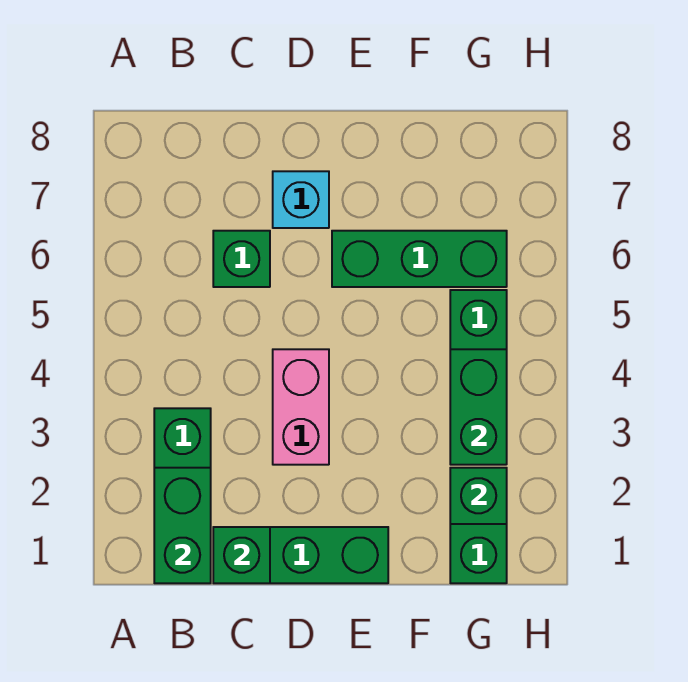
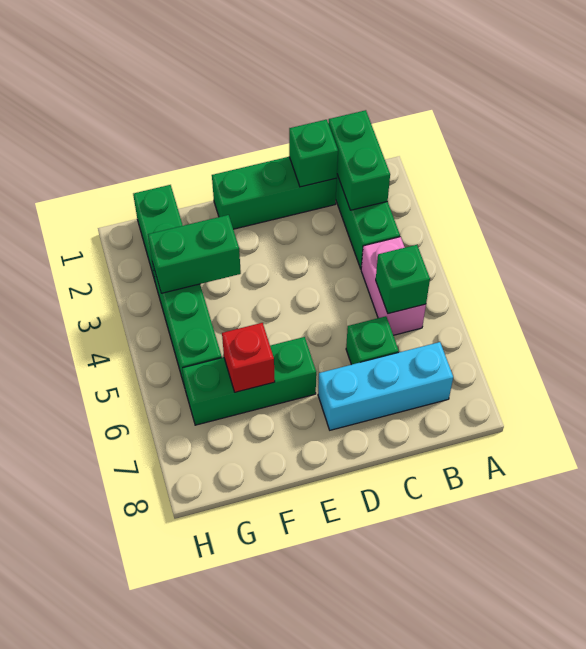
pink brick D3:D4 level 1 -> pink brick B4:B5 level 1
cyan brick D7 level 1 -> cyan brick B7:D7 level 1
none -> red brick F6 level 2
green brick G2 level 2 -> green brick B5 level 2
green brick G3:G4 level 2 -> green brick F3:G3 level 2

